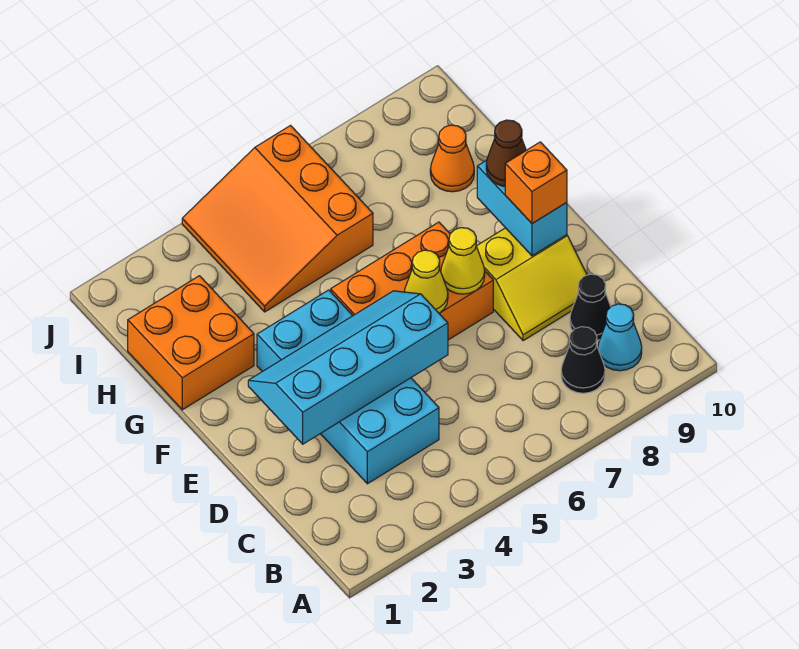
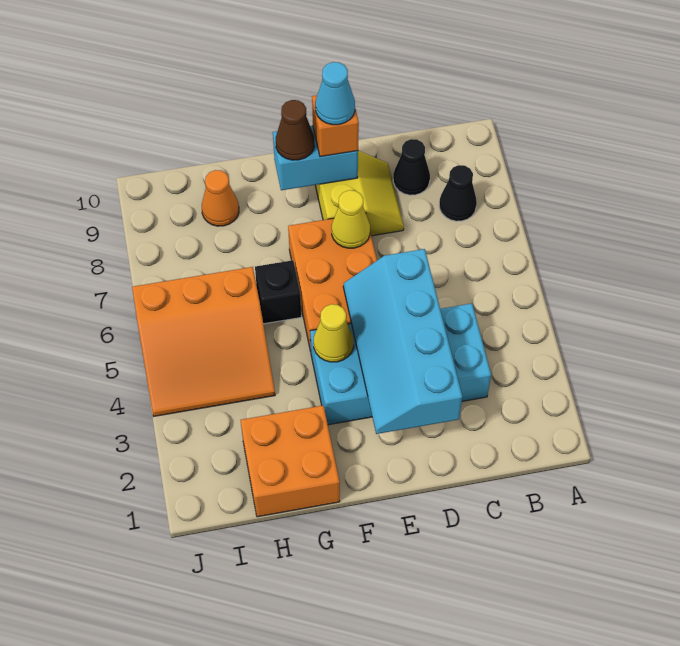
cyan cone B9 level 1 -> cyan cone E9 level 4
yellow cone E6 level 2 -> yellow cone F4 level 2
none -> black brick G6 level 1

